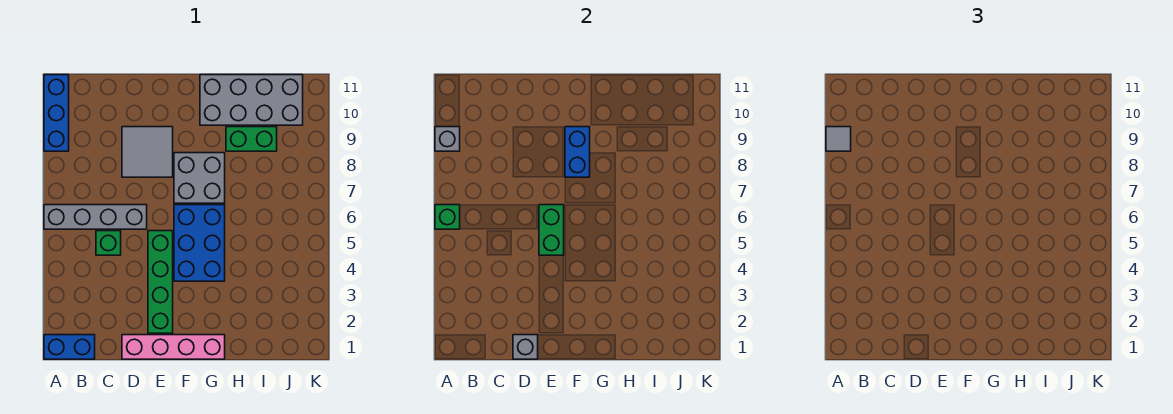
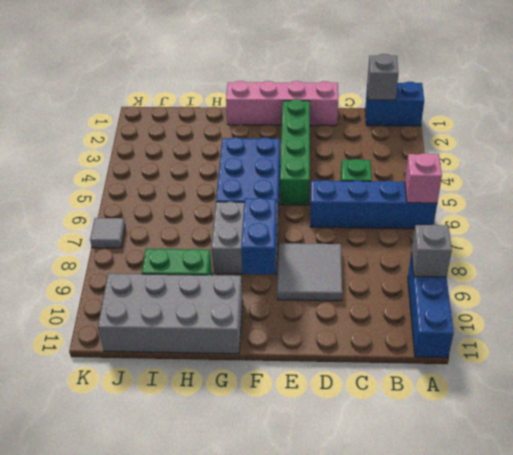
grey brick A6:D6 level 1 -> blue brick A6:D6 level 1
green brick A6 level 2 -> pink brick A6 level 2
grey tile A9 level 3 -> grey tile K7 level 1
grey brick D1 level 2 -> grey brick B1 level 2
green brick E5:E6 level 2 -> none

